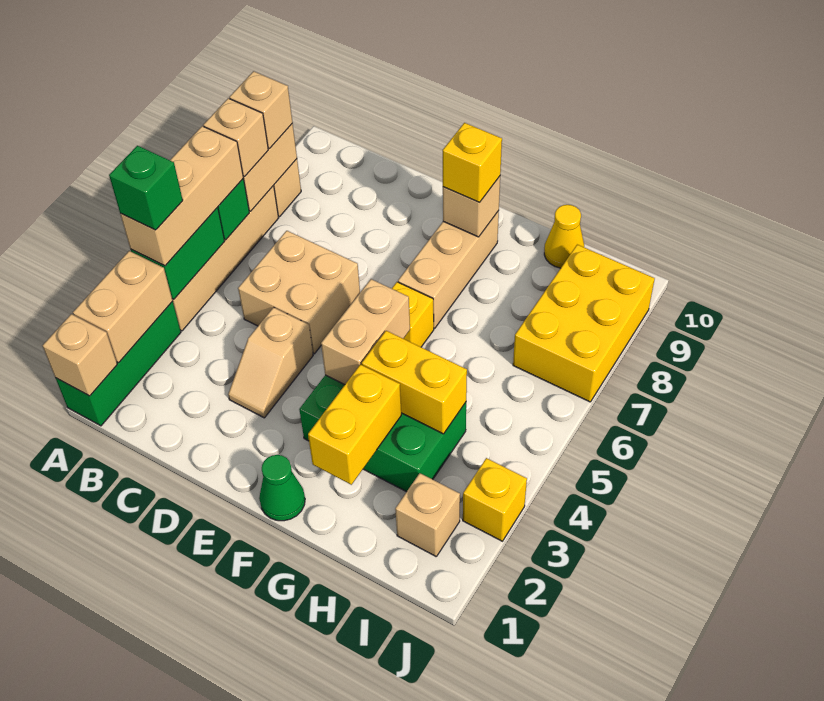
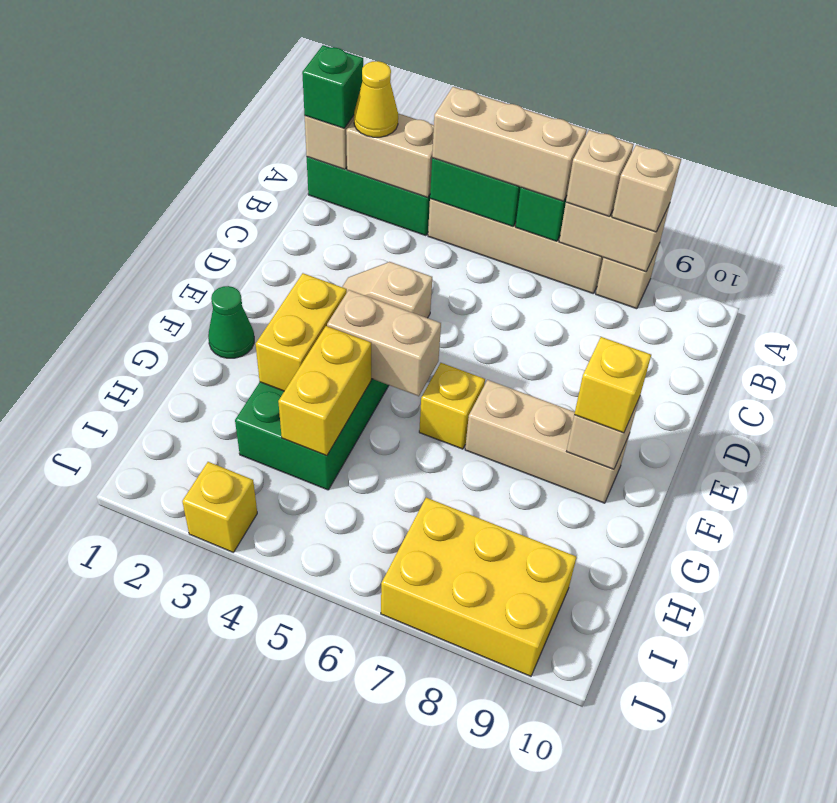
green brick A4 level 4 -> green brick A1 level 3
tan brick C5:D6 level 1 -> none
yellow brick G2:G3 level 2 -> yellow brick F3:G3 level 2
yellow cone H10 level 1 -> yellow cone A2 level 3
tan brick I2 level 1 -> none

